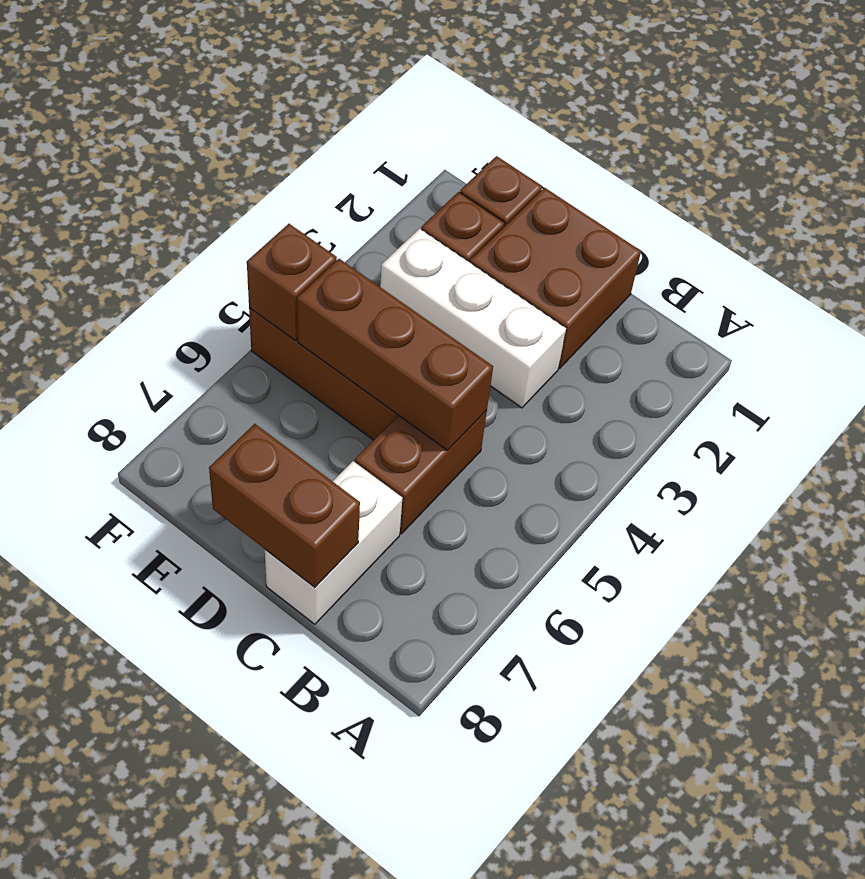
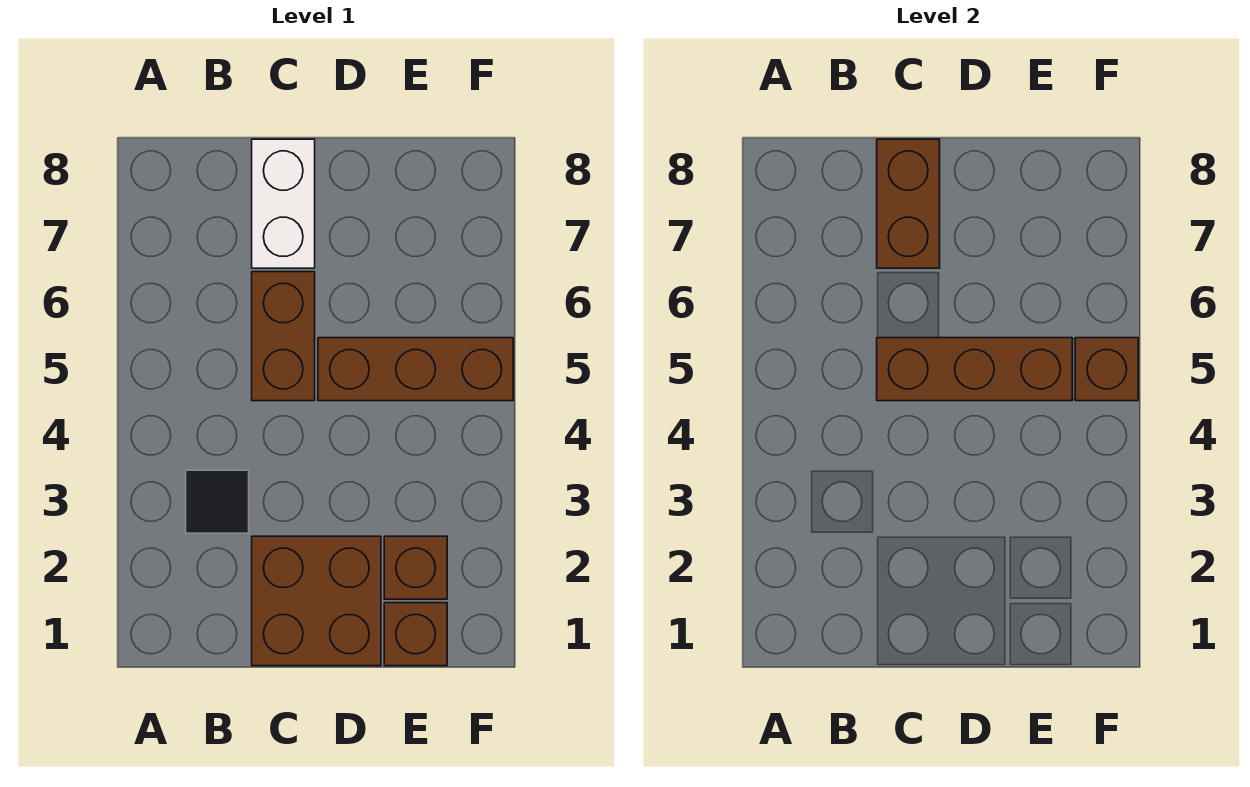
none -> black tile B3 level 1
white brick C3:E3 level 1 -> none
brown brick C8:D8 level 2 -> brown brick C7:C8 level 2

